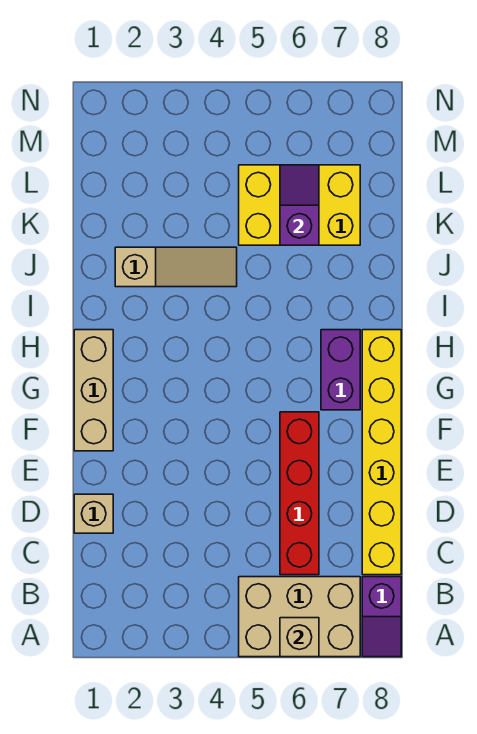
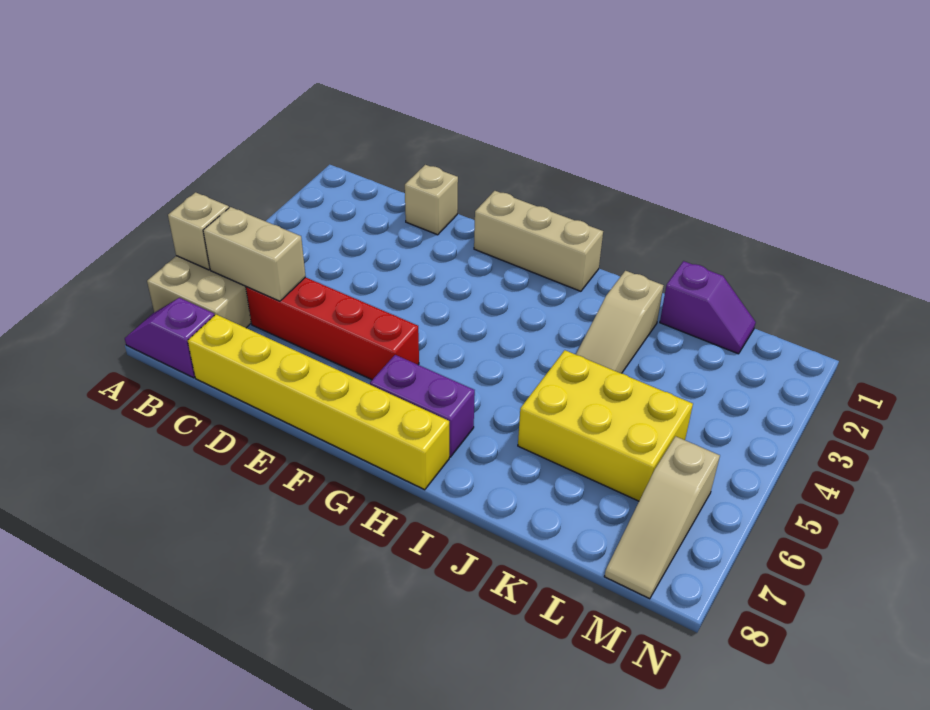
none -> tan brick B6:C6 level 2
yellow brick K5:L7 level 1 -> yellow brick J5:L6 level 1
purple slope K6:L6 level 2 top K -> purple slope K1:L1 level 1 top K
none -> tan slope M6:M8 level 1 top 6

